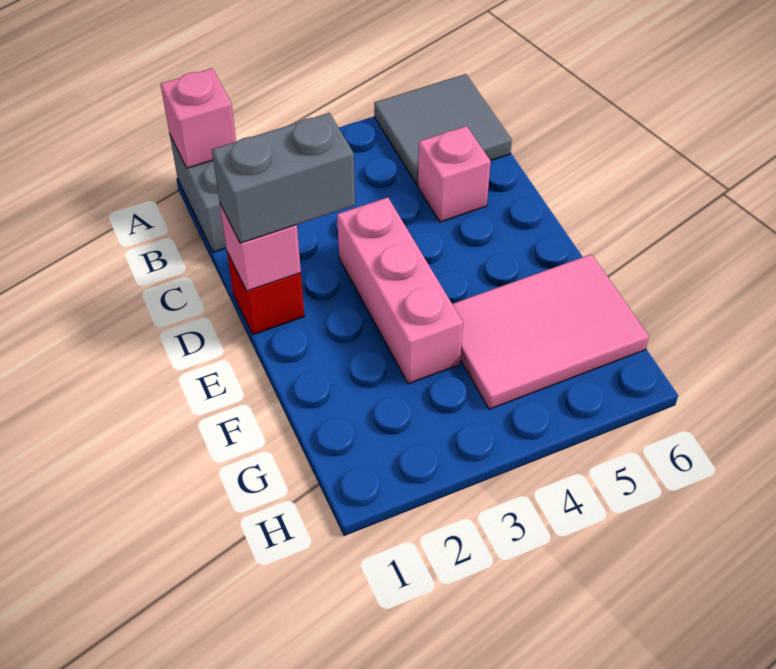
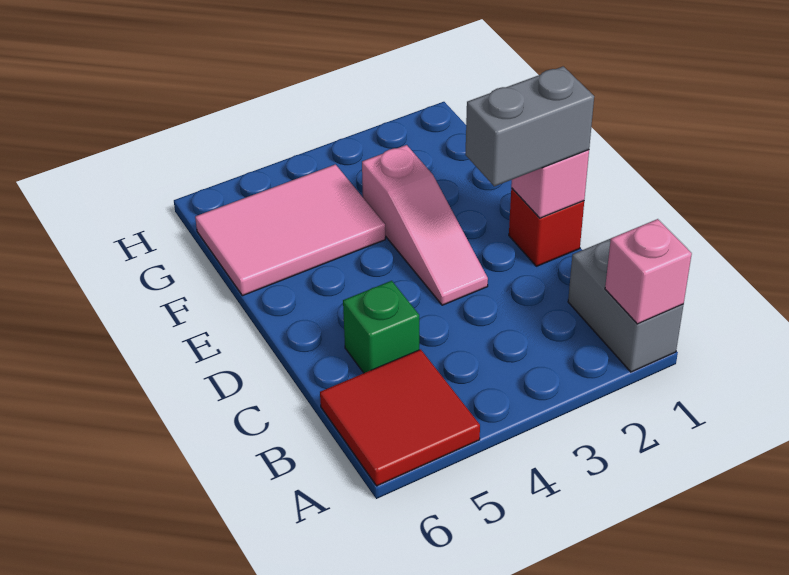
grey tile A5:B6 level 1 -> red tile A5:B6 level 1
pink brick C5 level 1 -> green brick C5 level 1
pink brick D3:F3 level 1 -> pink slope D3:F3 level 1 top F

